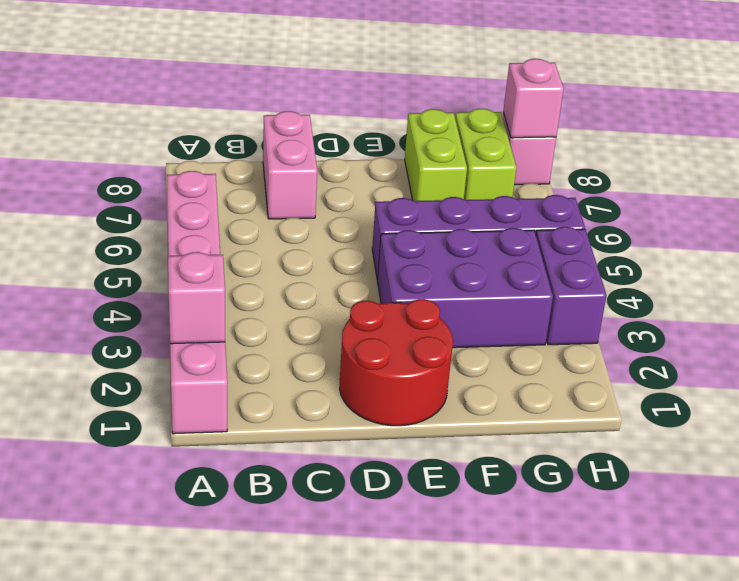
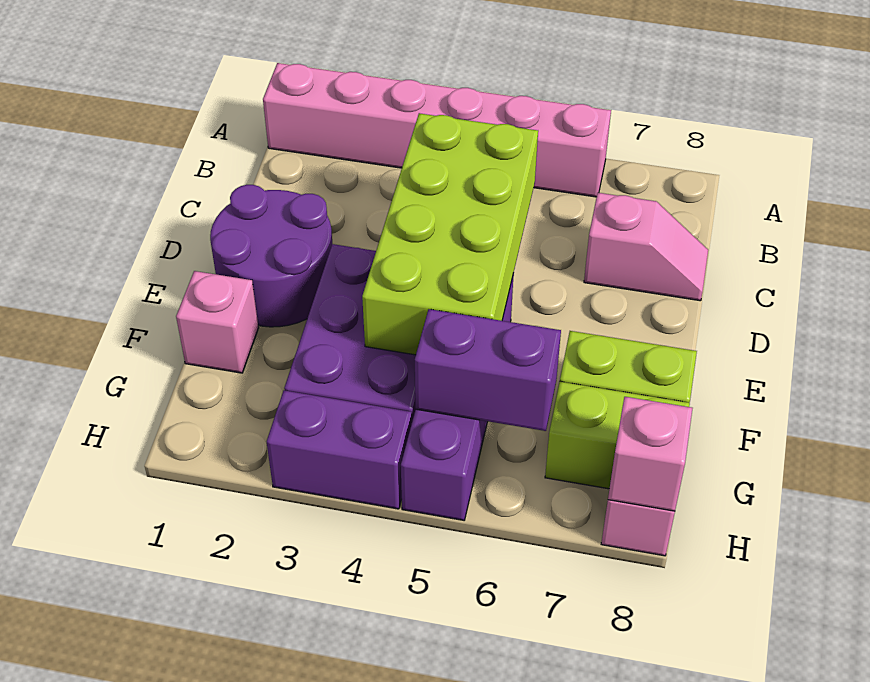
pink brick A2 level 2 -> pink brick F1 level 1
none -> lime brick C4:F5 level 2
pink brick C7:C8 level 1 -> pink slope C7:C8 level 1 top 7
red round brick D1:E2 level 1 -> purple round brick D1:E2 level 1
none -> purple brick G5:G6 level 2

